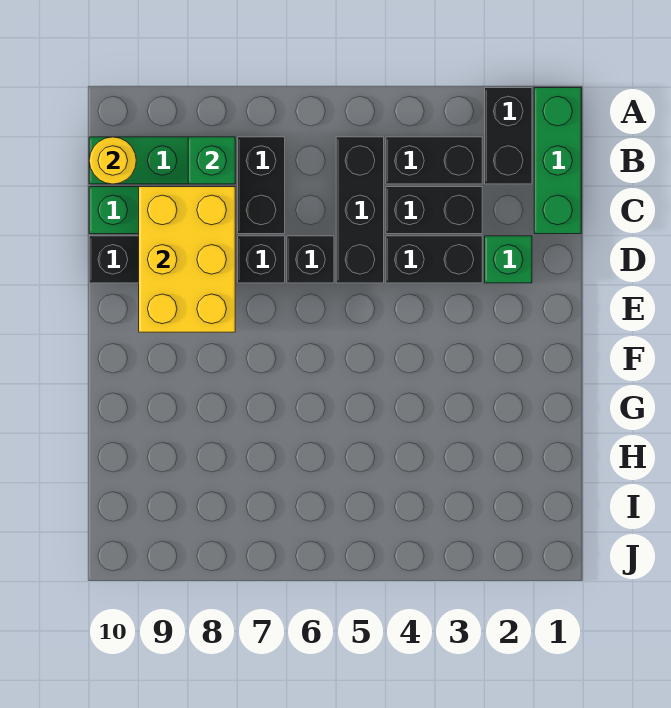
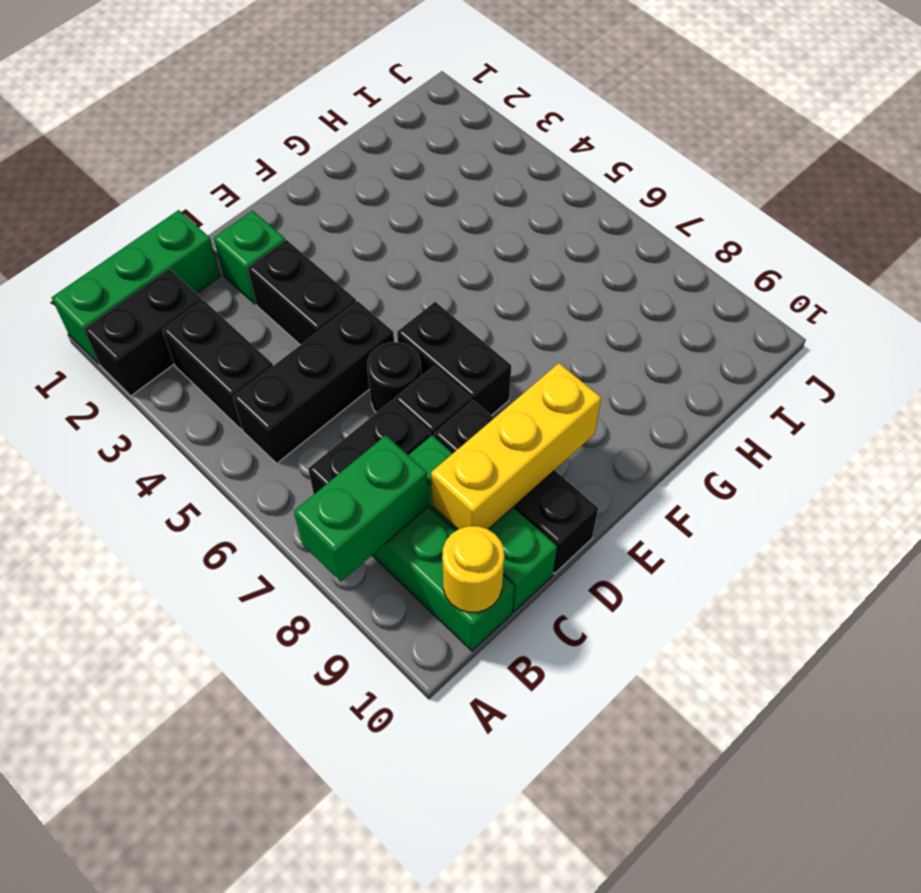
green brick B8 level 2 -> green brick A8:B8 level 2
black brick C3:C4 level 1 -> black brick E6:E7 level 1
yellow brick C8:E9 level 2 -> yellow brick C9:E9 level 2
black brick D6 level 1 -> black round brick D6 level 1

